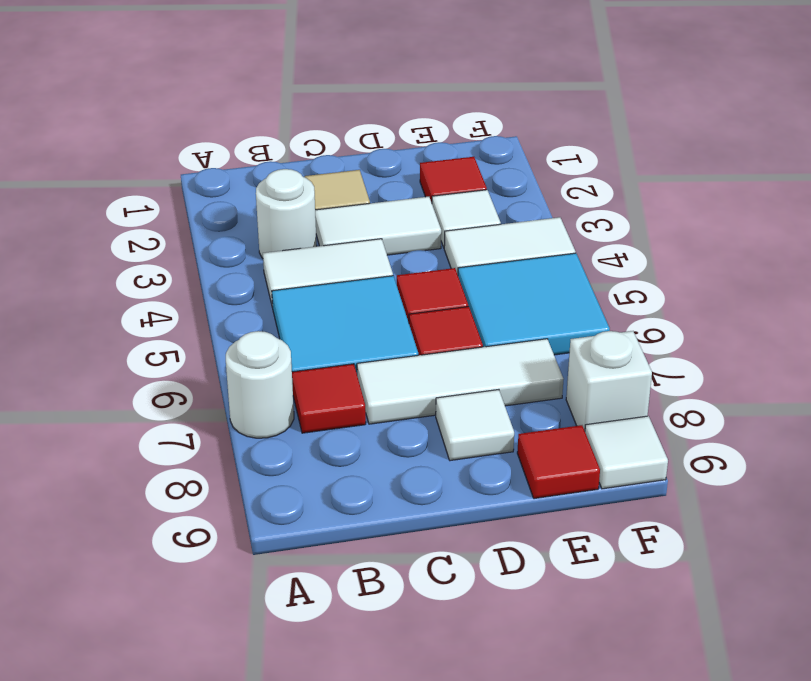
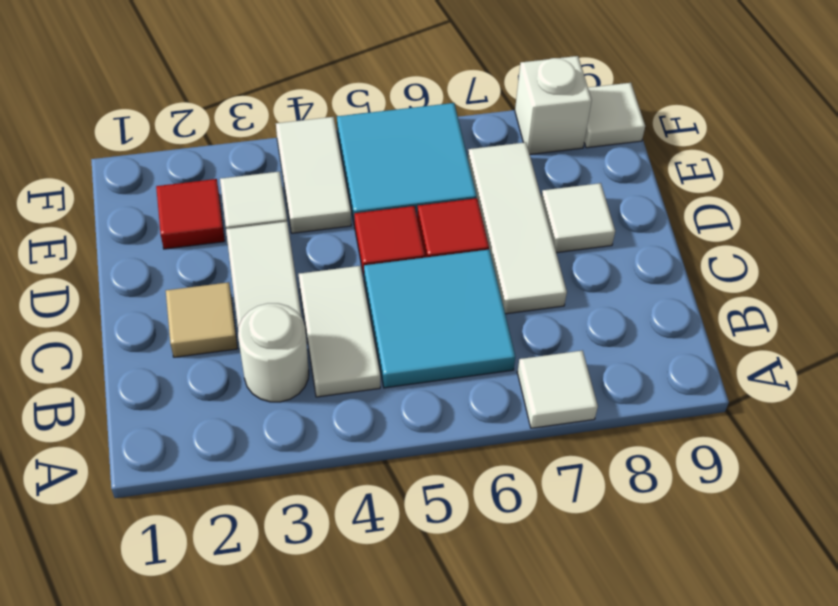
white round brick A7 level 1 -> white tile A7 level 1
red tile B7 level 1 -> none
red tile E9 level 1 -> none

